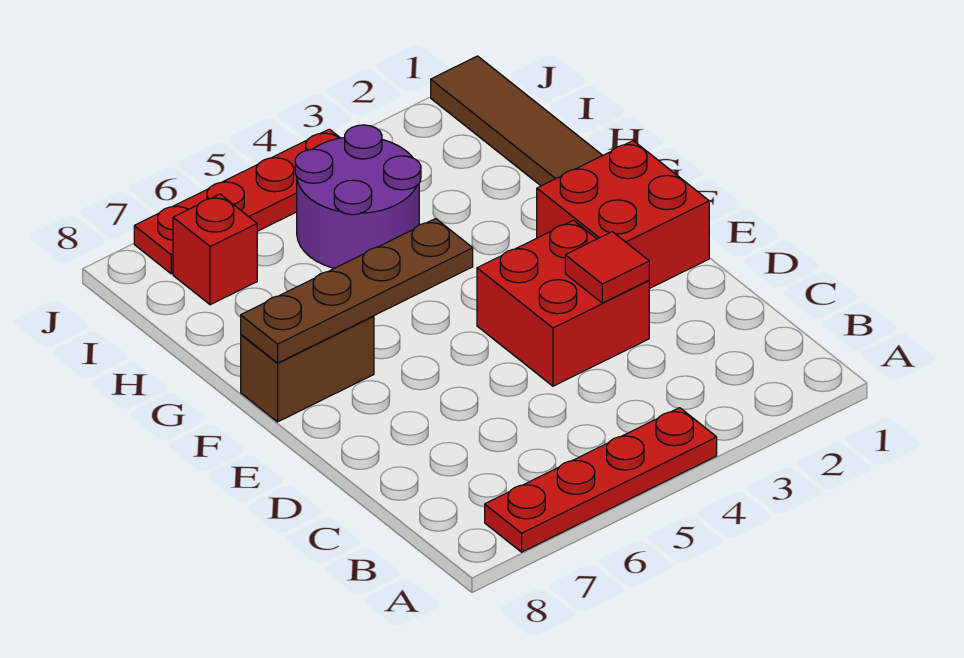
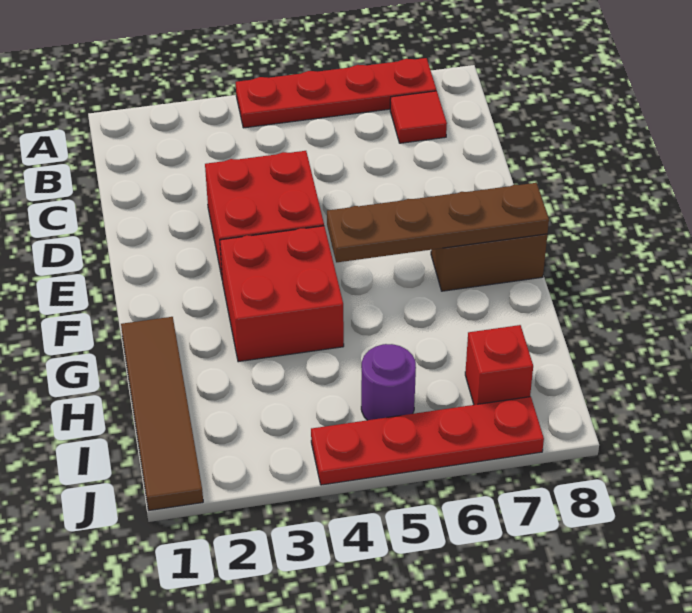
red tile D3 level 2 -> red tile B7 level 1
red brick E1:F2 level 1 -> red brick F3:G4 level 1
purple round brick H4:I5 level 1 -> purple round brick I5 level 1

